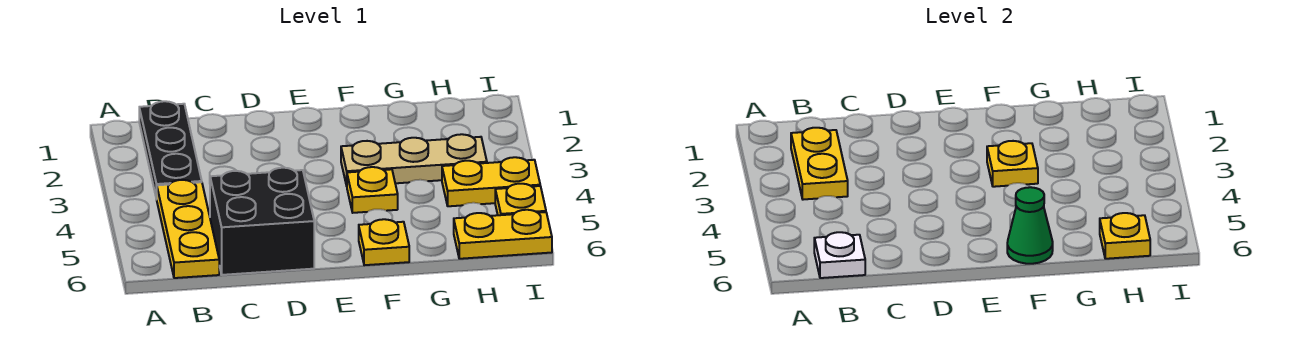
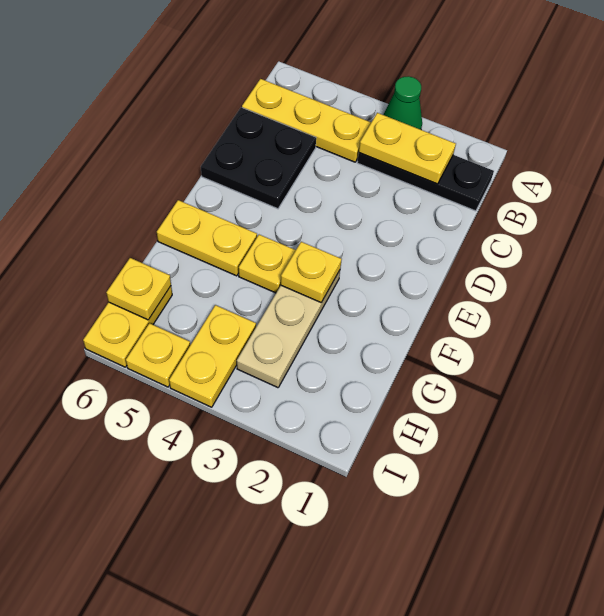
white plate B6 level 2 -> none
black brick C5:D6 level 1 -> black plate C5:D6 level 1
yellow plate F6 level 1 -> yellow plate F5:F6 level 1
green cone F6 level 2 -> green cone A3 level 1

